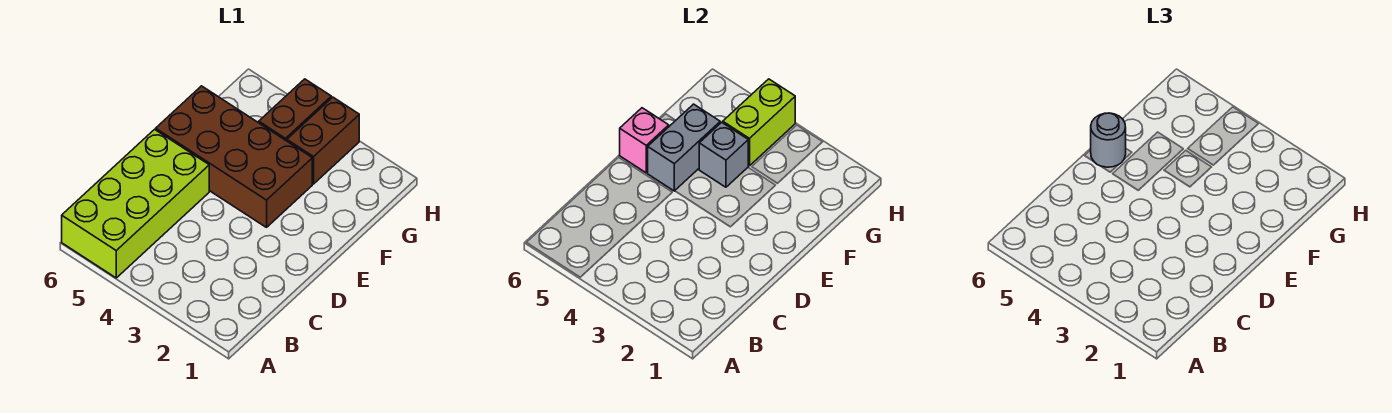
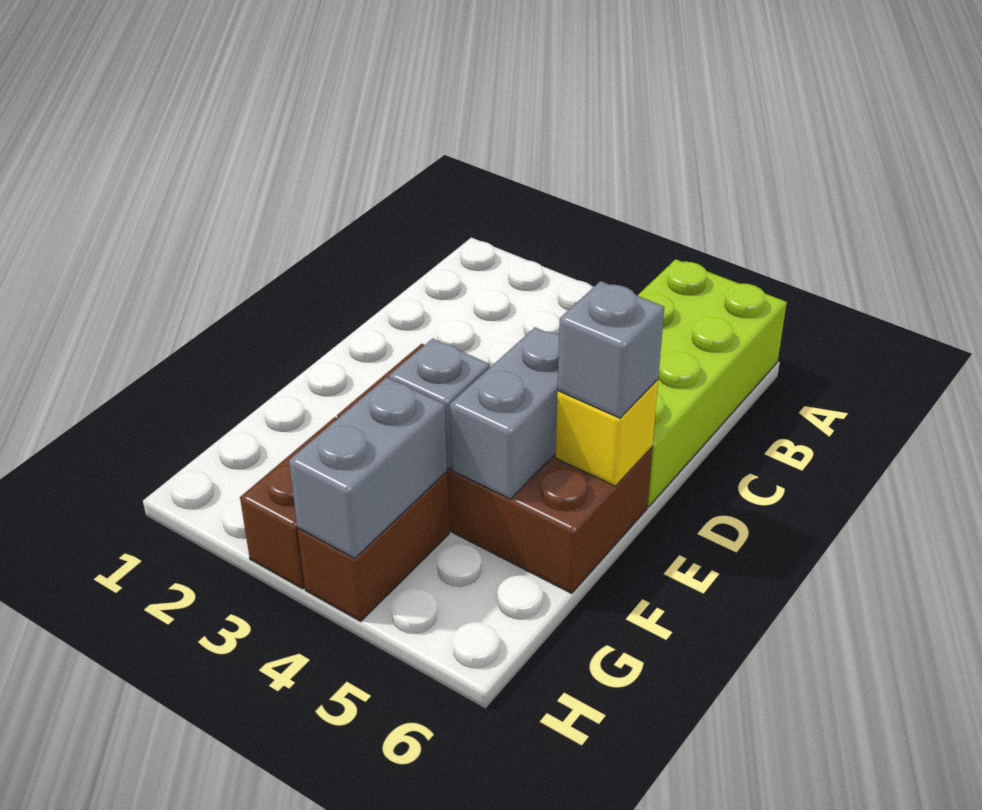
pink brick E6 level 2 -> yellow brick E6 level 2
grey round brick E6 level 3 -> grey brick E6 level 3
lime brick G4:H4 level 2 -> grey brick G4:H4 level 2

